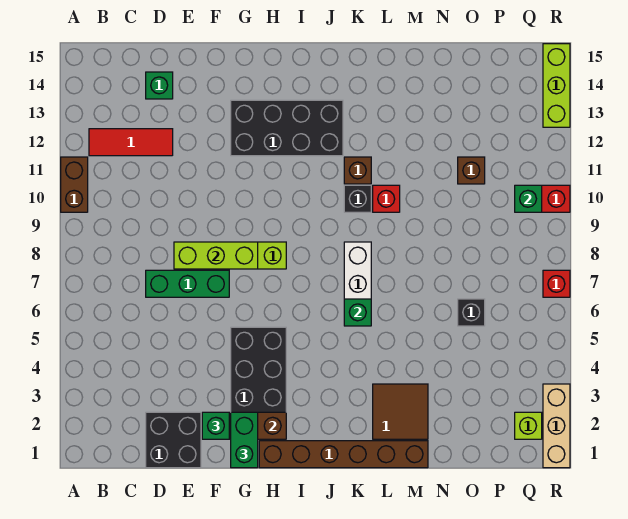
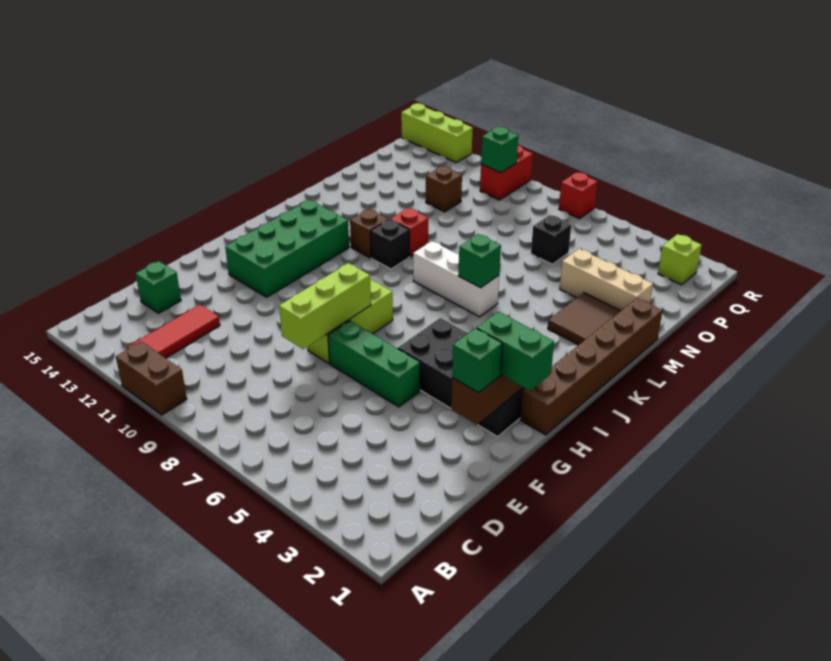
black brick D1:E2 level 1 -> none
green brick D7:F7 level 1 -> green brick F5:F7 level 1
black brick G12:J13 level 1 -> green brick G12:J13 level 1
tan brick R1:R3 level 1 -> tan brick N2:N4 level 1

